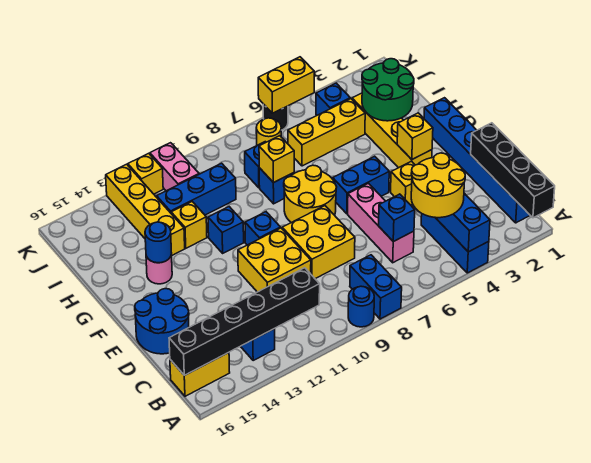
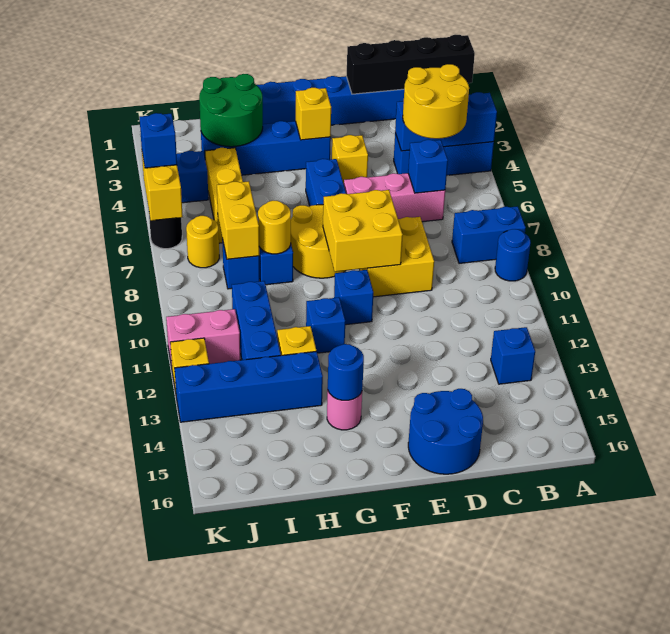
black brick B11:B16 level 2 -> none
yellow brick B15:B16 level 1 -> yellow brick I7:I8 level 2
yellow brick D10:E11 level 1 -> yellow brick E8:F9 level 2
yellow brick F3:I3 level 1 -> blue brick F3:I3 level 1
yellow brick H8 level 2 -> yellow round brick H8 level 2
yellow brick H13:K13 level 1 -> blue brick H13:K13 level 1
none -> blue brick K5 level 3

